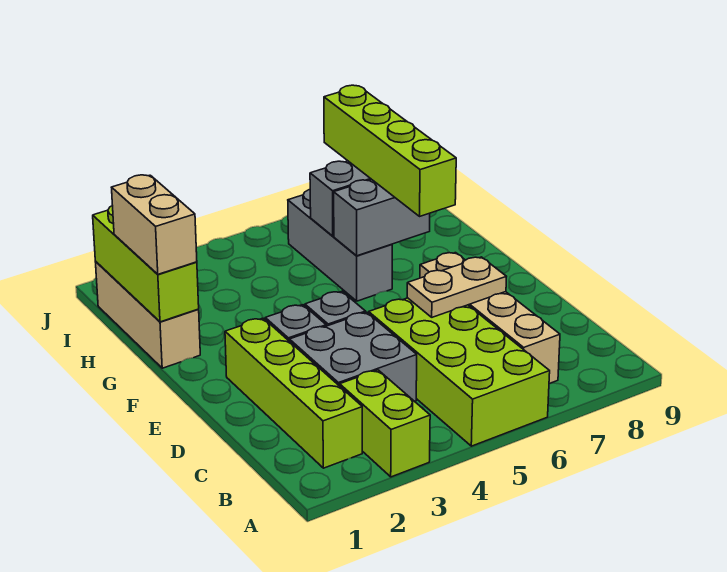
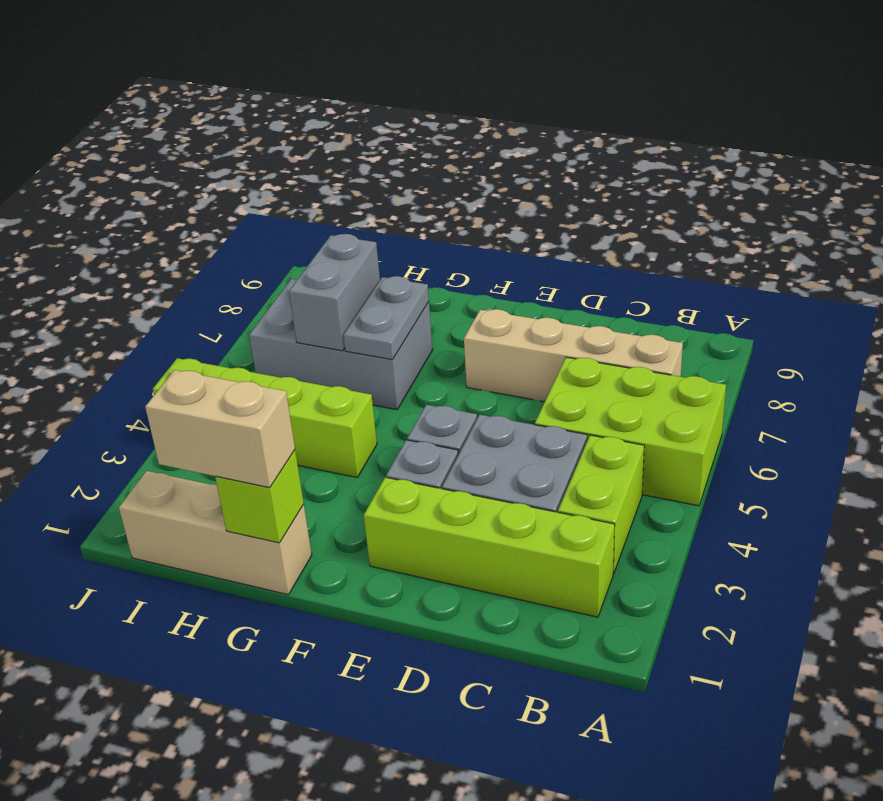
lime brick A3:B3 level 1 -> lime brick B3:B4 level 1
lime brick A5:D6 level 1 -> lime brick A5:C6 level 1
tan plate D6:D7 level 2 -> none
lime brick F7:I7 level 3 -> lime brick G4:J4 level 1
lime brick G1:I1 level 2 -> lime brick G1 level 2
grey brick G6:I6 level 1 -> grey brick G6:I7 level 1
grey brick G6:G7 level 2 -> grey plate G6:G7 level 2

